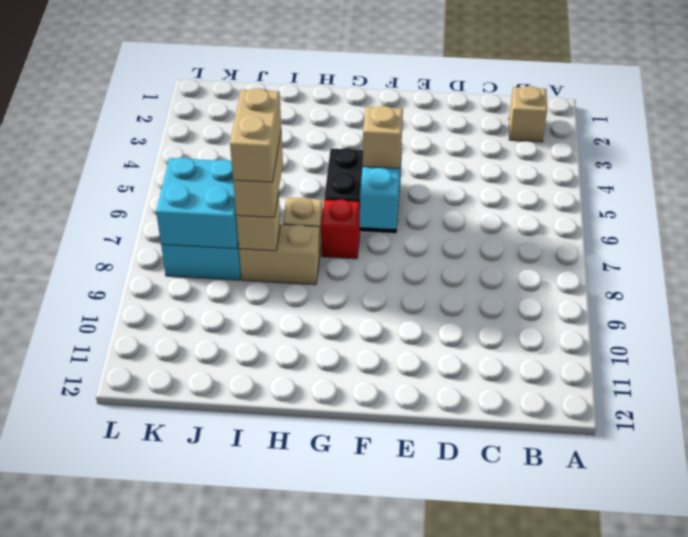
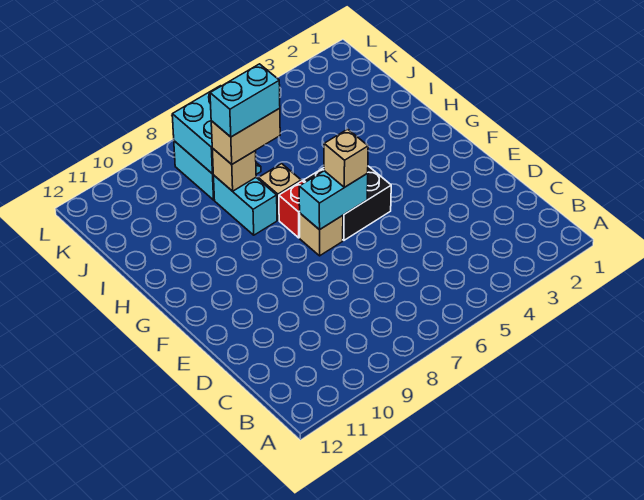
tan brick B2 level 1 -> tan brick F7 level 1
tan brick H8:I8 level 1 -> cyan brick H8:I8 level 1
tan brick I7:I8 level 4 -> cyan brick I7:I8 level 4

